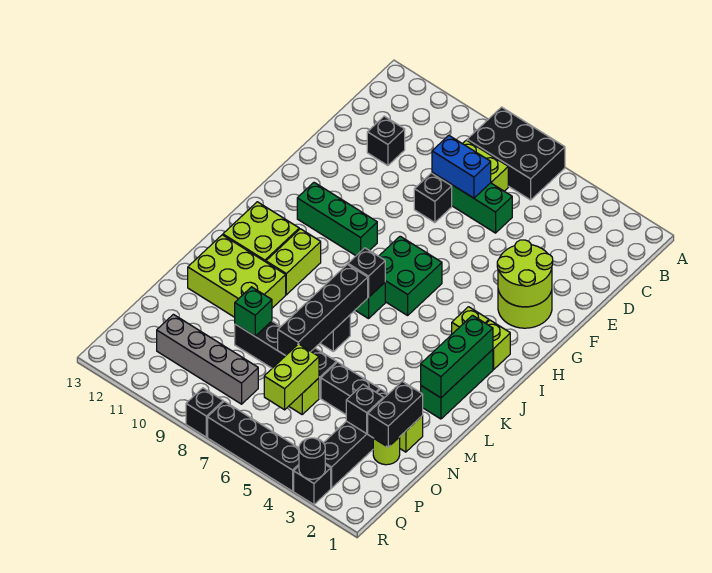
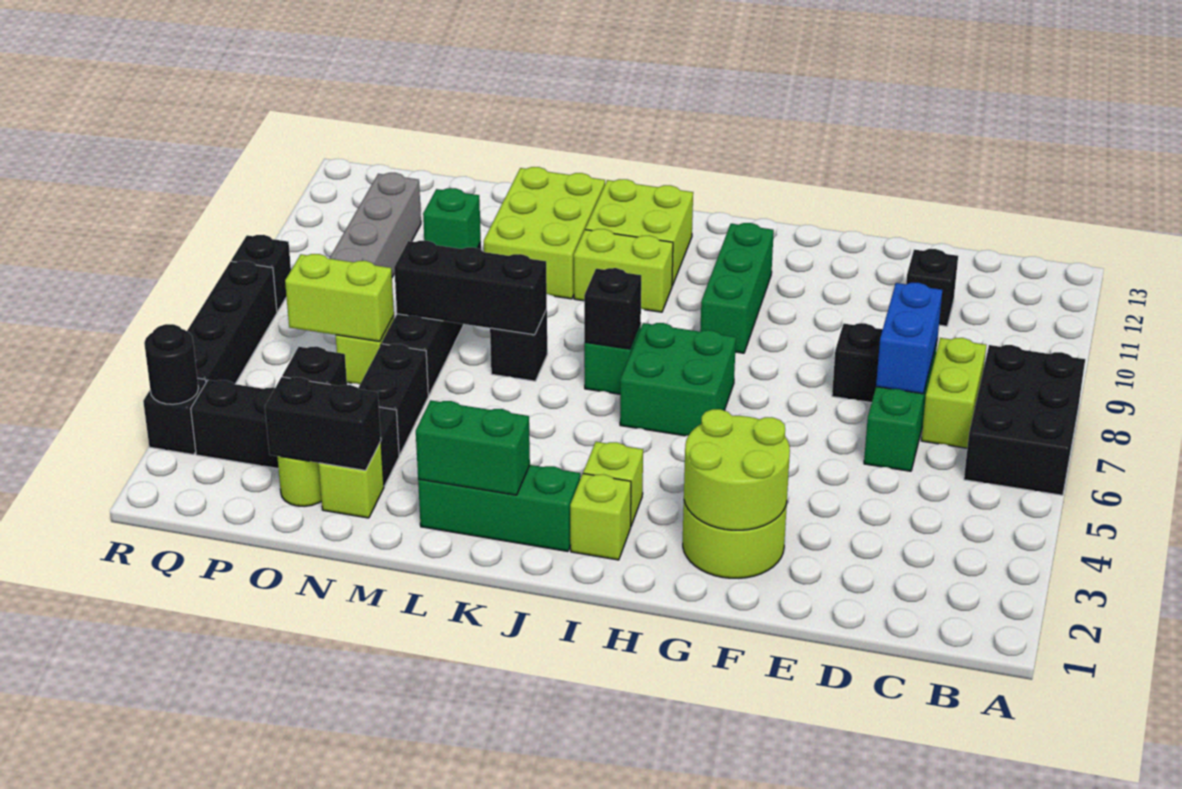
green brick J2:L2 level 2 -> green brick K2:L2 level 2
black brick K7:N7 level 2 -> black brick L7:N7 level 2

